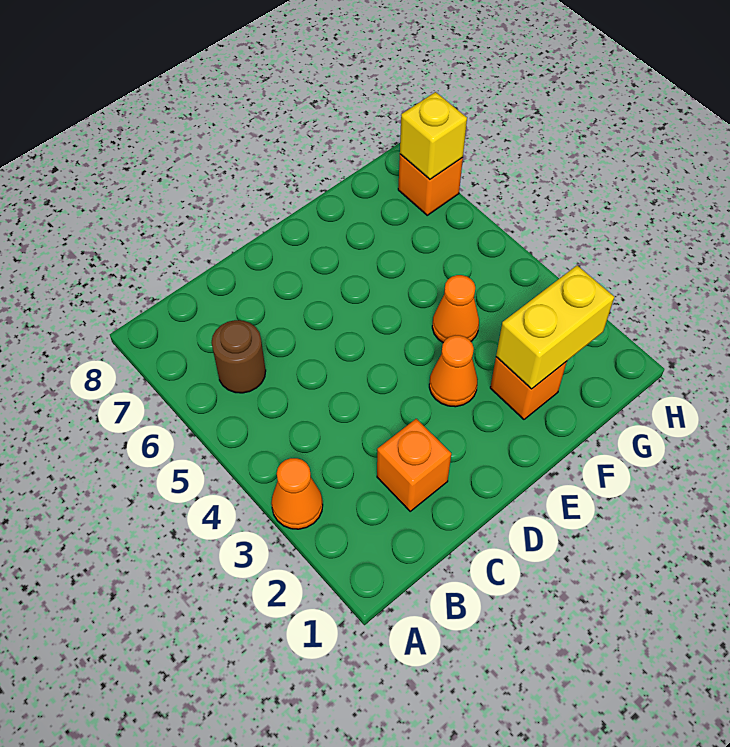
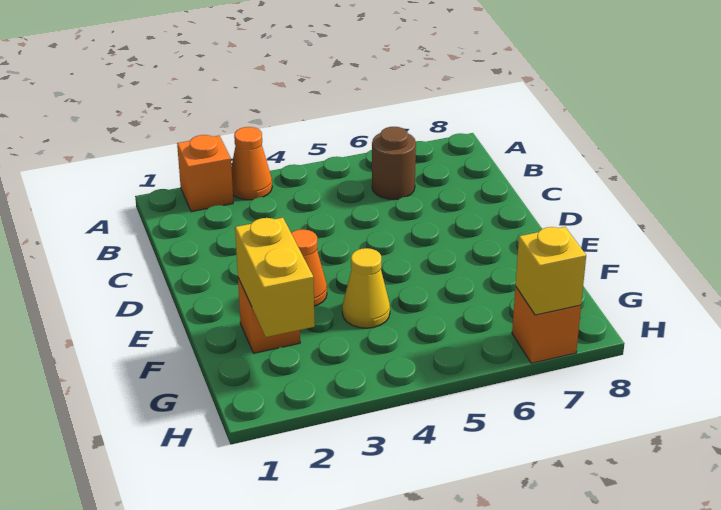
orange brick C2 level 1 -> orange brick A2 level 1
orange cone F4 level 1 -> yellow cone F4 level 1

